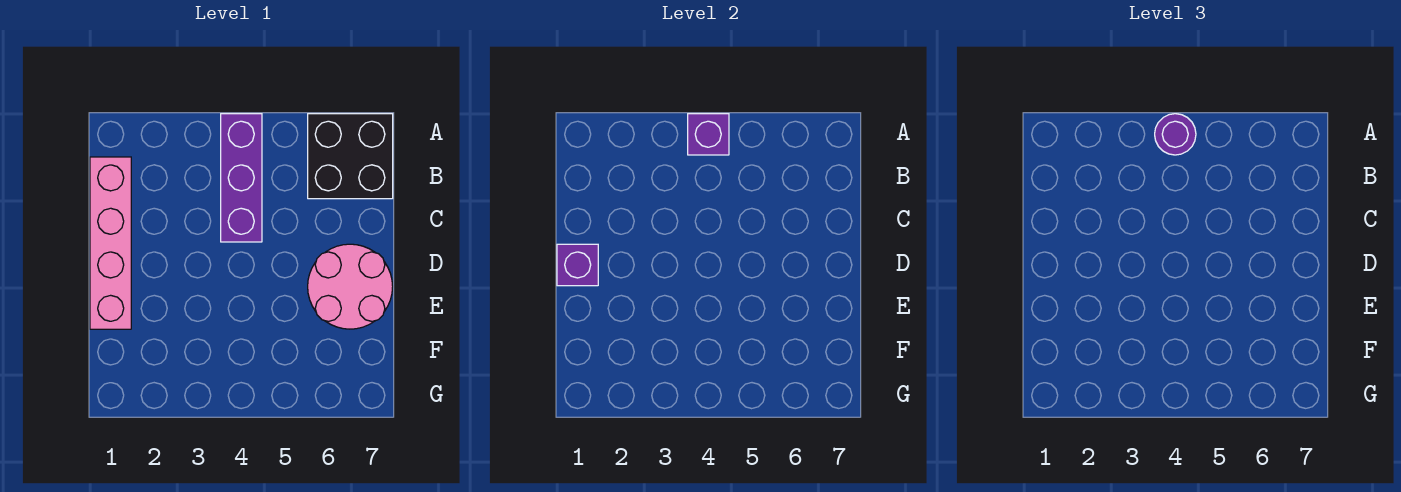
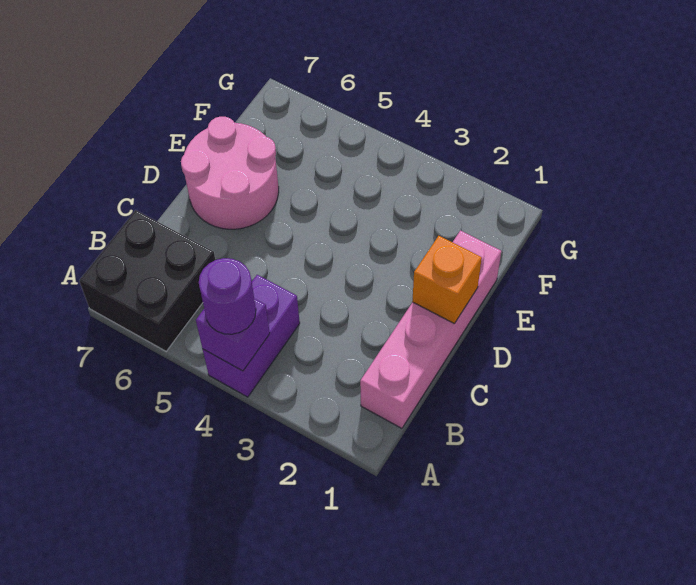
purple brick A4:C4 level 1 -> purple brick A4:B4 level 1
purple brick D1 level 2 -> orange brick D1 level 2

